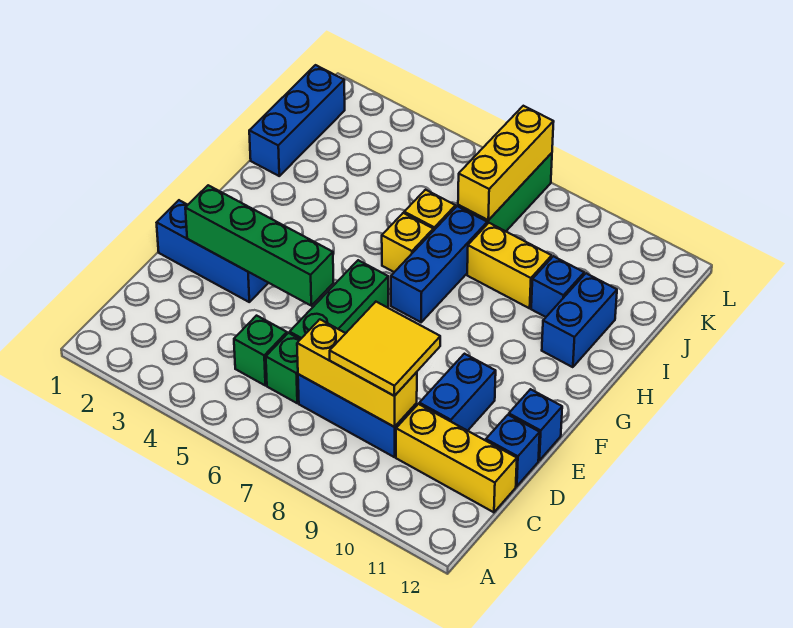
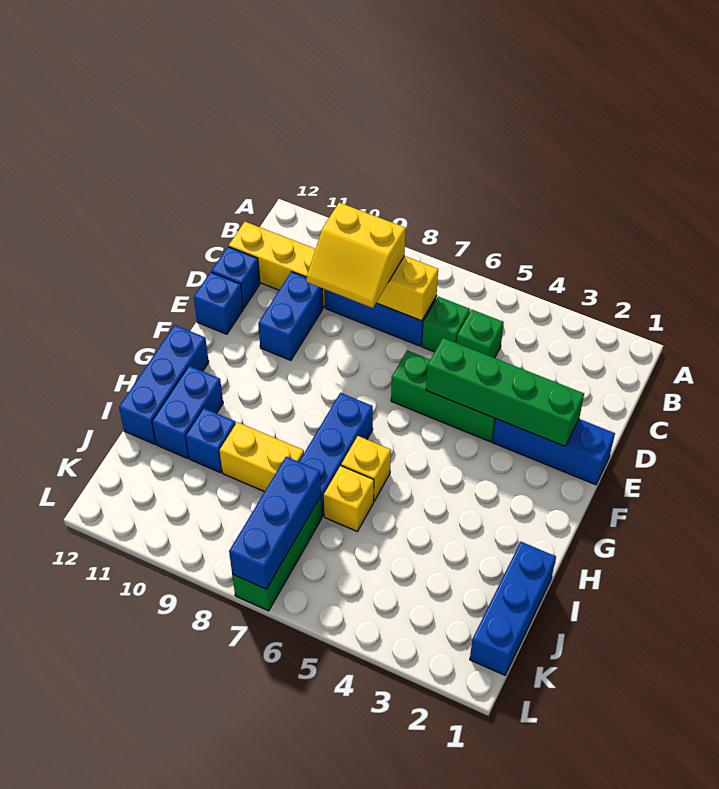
yellow tile C8:D9 level 3 -> yellow slope C8:D9 level 3 top C
green brick D6:F6 level 1 -> green brick E4:E6 level 1
none -> blue brick G12:I12 level 1
yellow brick J7:L7 level 2 -> blue brick J7:L7 level 2

